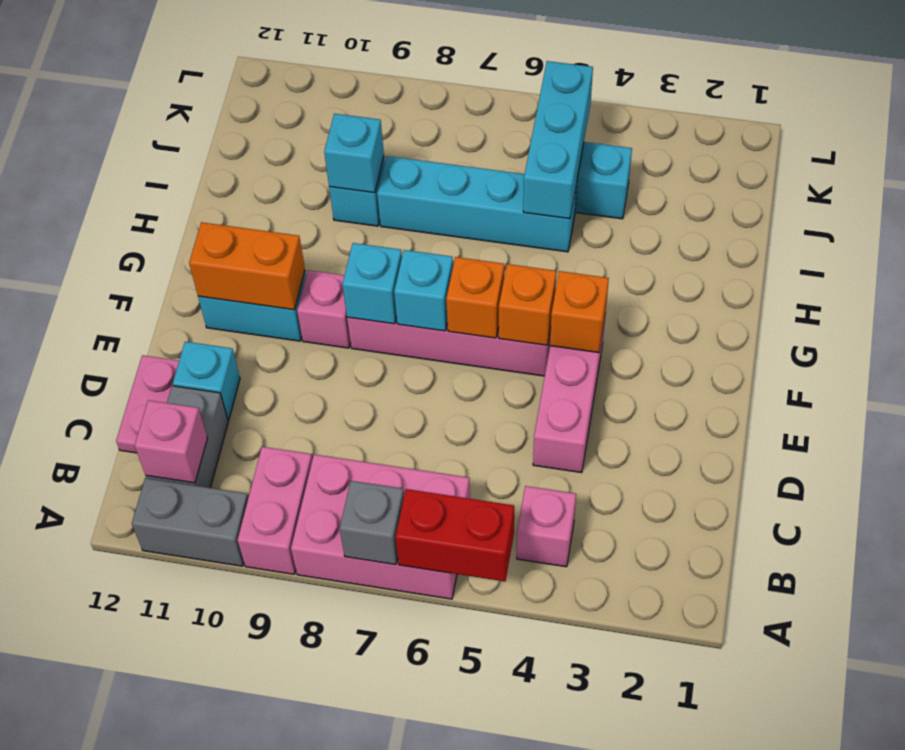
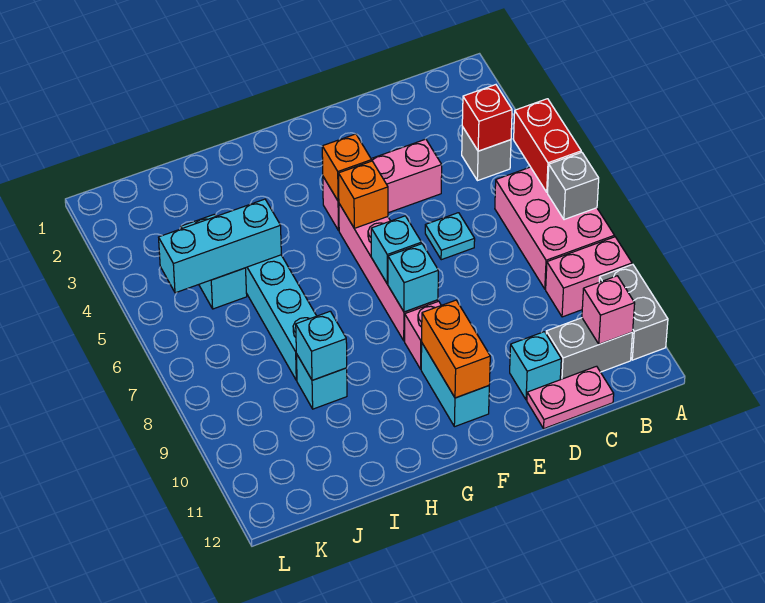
pink brick B4 level 1 -> grey brick B4 level 1
none -> red brick B4 level 2
none -> cyan plate D6 level 1
orange brick F6 level 2 -> none

